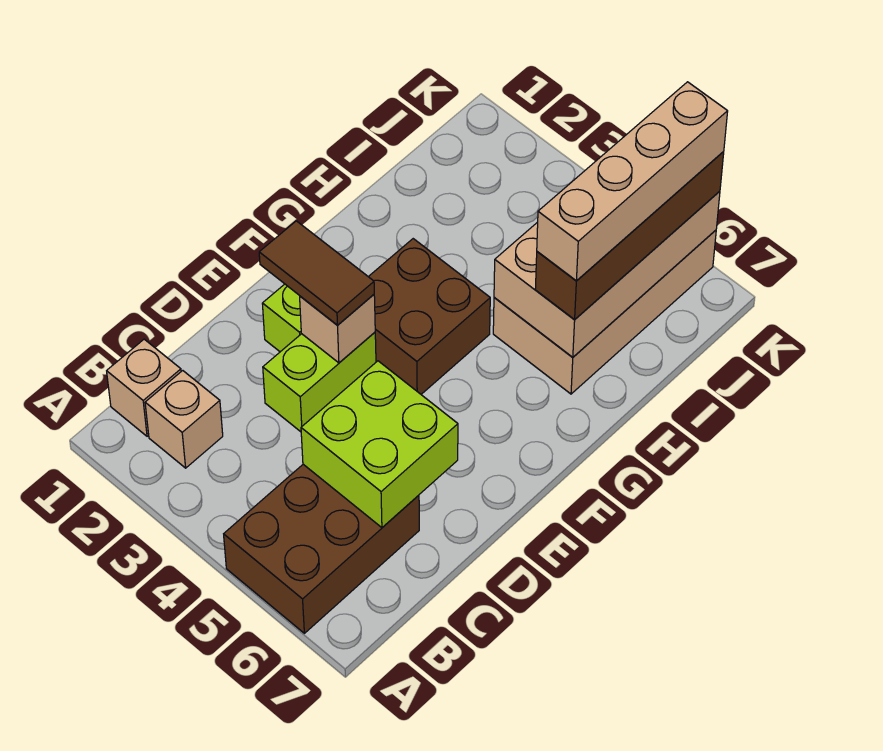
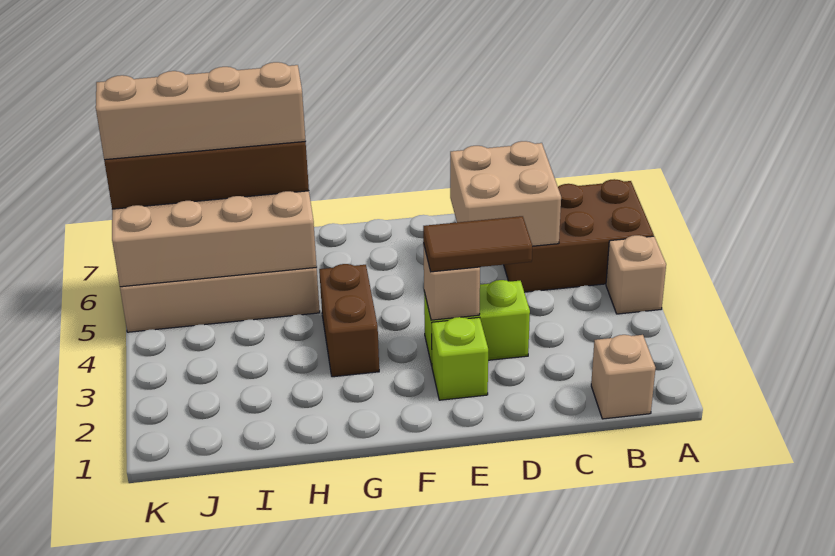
tan brick B2 level 1 -> tan brick A4 level 1
lime brick C5:D6 level 2 -> tan brick C5:D6 level 2
brown tile E2:E3 level 3 -> brown tile D3:E3 level 3
brown brick F3:G4 level 1 -> brown brick G3:G4 level 1

